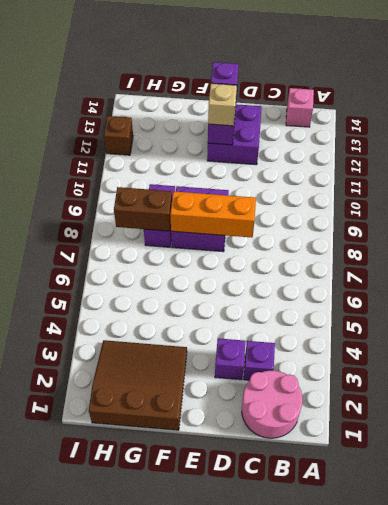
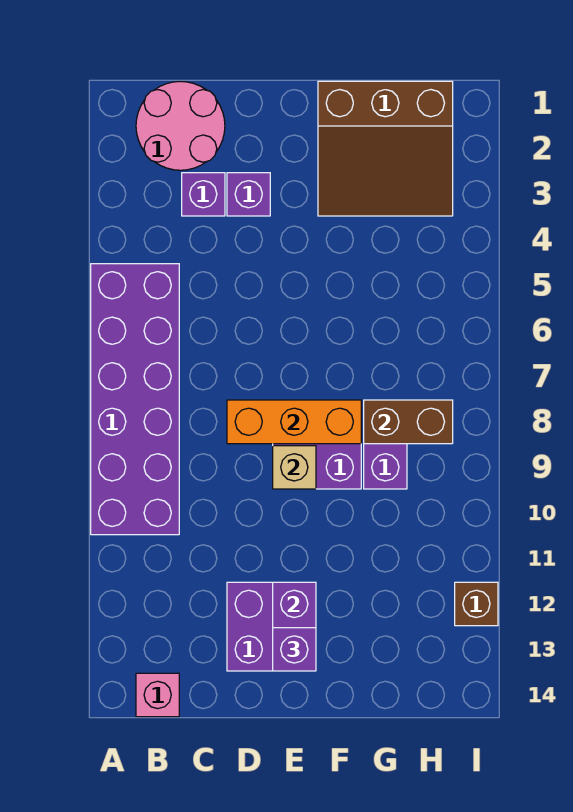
none -> purple brick A5:B10 level 1
tan brick E12 level 3 -> tan brick E9 level 2

